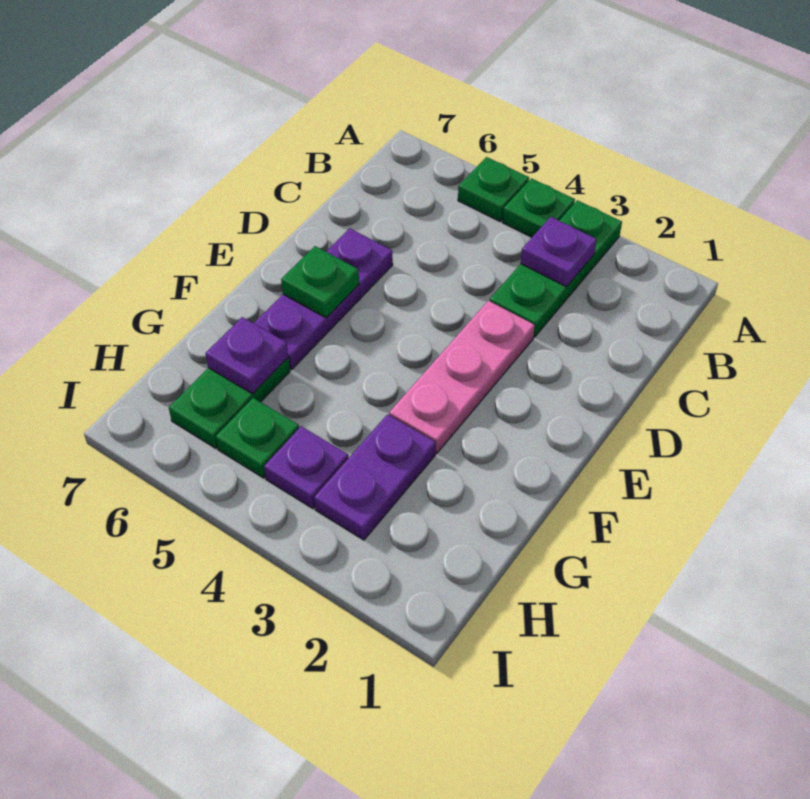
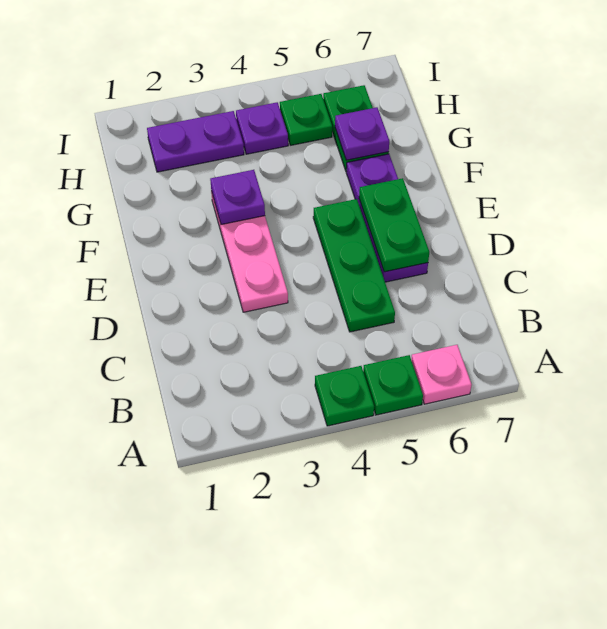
green plate A3:C3 level 1 -> green plate C5:E5 level 1
none -> pink plate A6 level 1
purple plate B3 level 2 -> purple plate F3 level 2
green plate E6 level 2 -> green plate D6:E6 level 2
purple plate G3:H3 level 1 -> purple plate H2:H3 level 1

